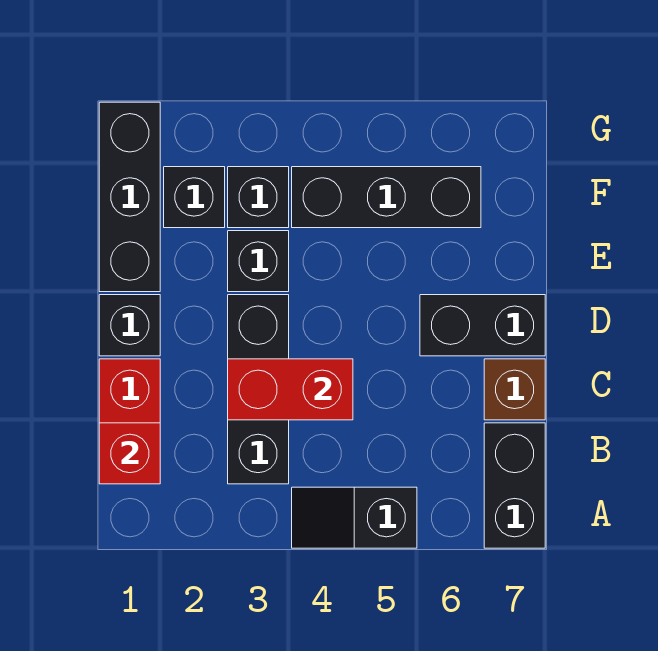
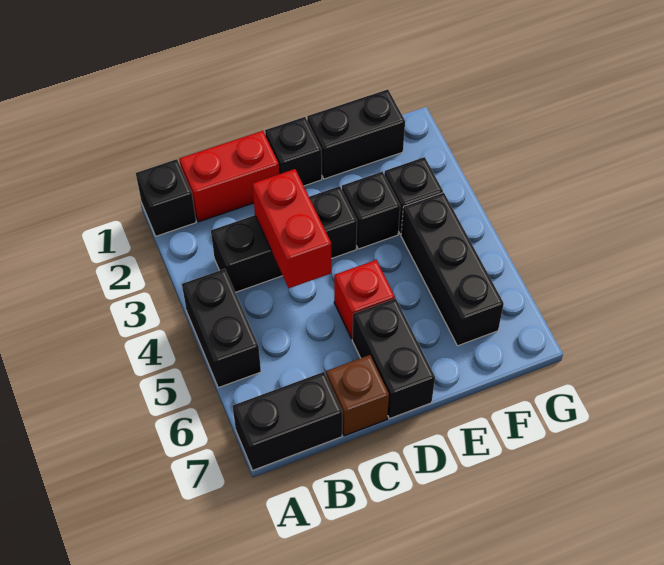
black slope A4:A5 level 1 top 5 -> black brick A4:A5 level 1
red brick B1 level 2 -> red brick D5 level 1
black brick E1:G1 level 1 -> black brick E1:F1 level 1
black brick F2 level 1 -> black brick A1 level 1

